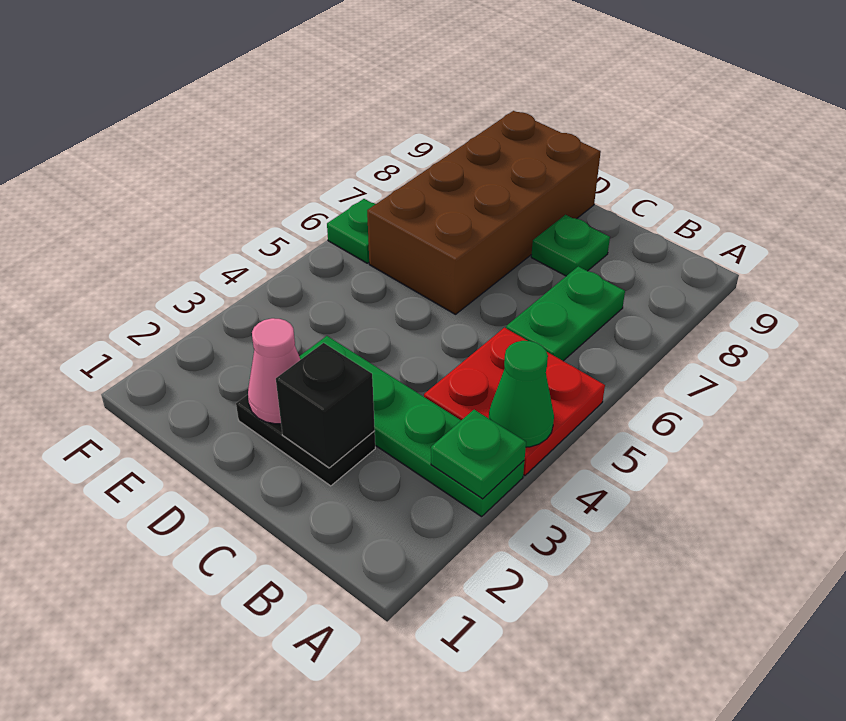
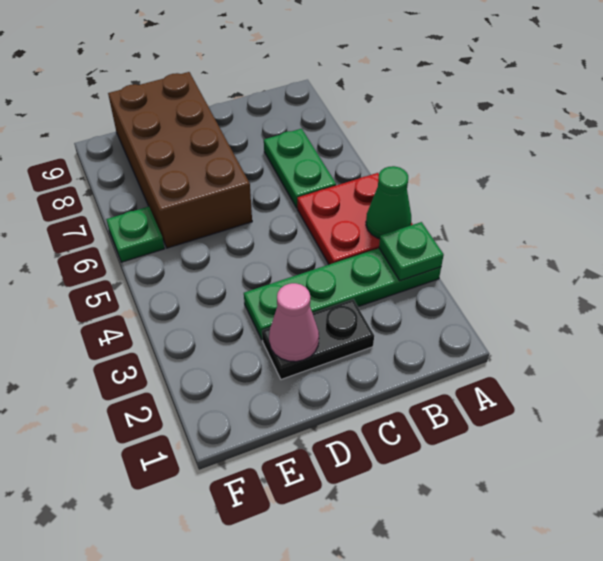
black brick C2 level 2 -> none
green plate C8 level 1 -> none

